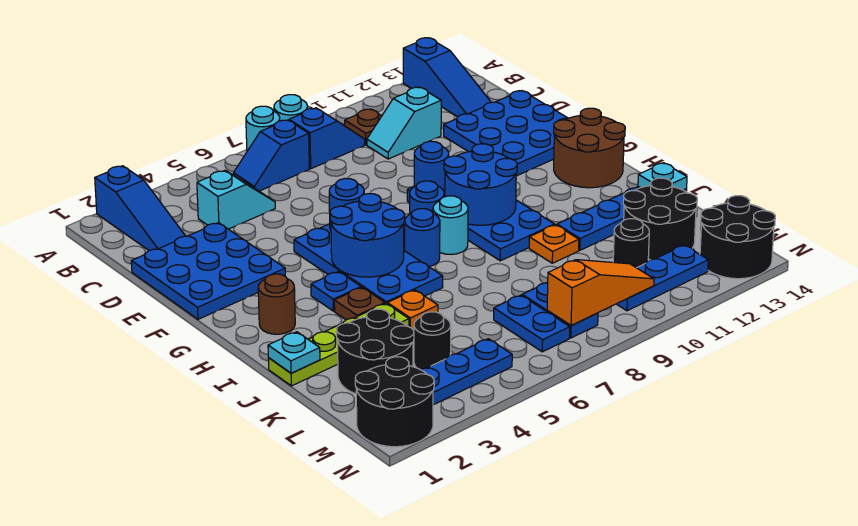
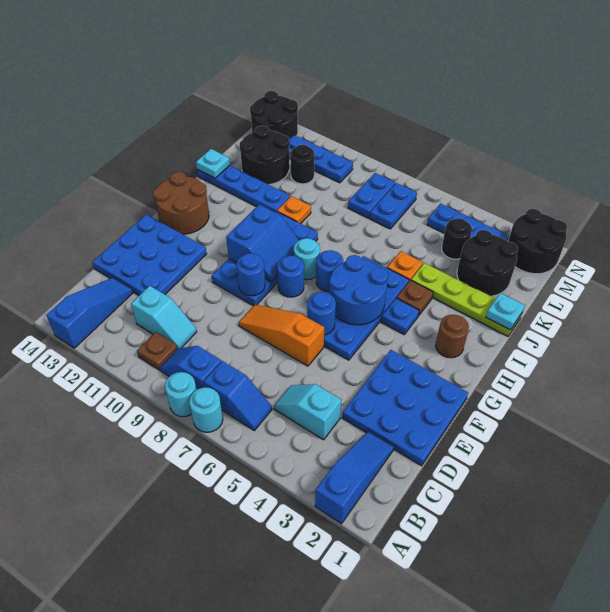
blue round brick G9:H10 level 2 -> blue slope G9:H10 level 2 top 10
orange slope M8:M10 level 2 top 8 -> orange slope E6:E8 level 1 top 6

